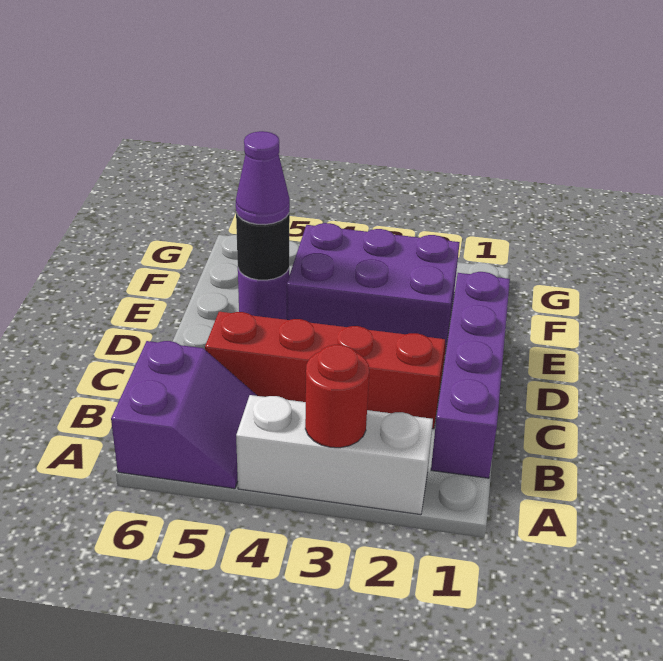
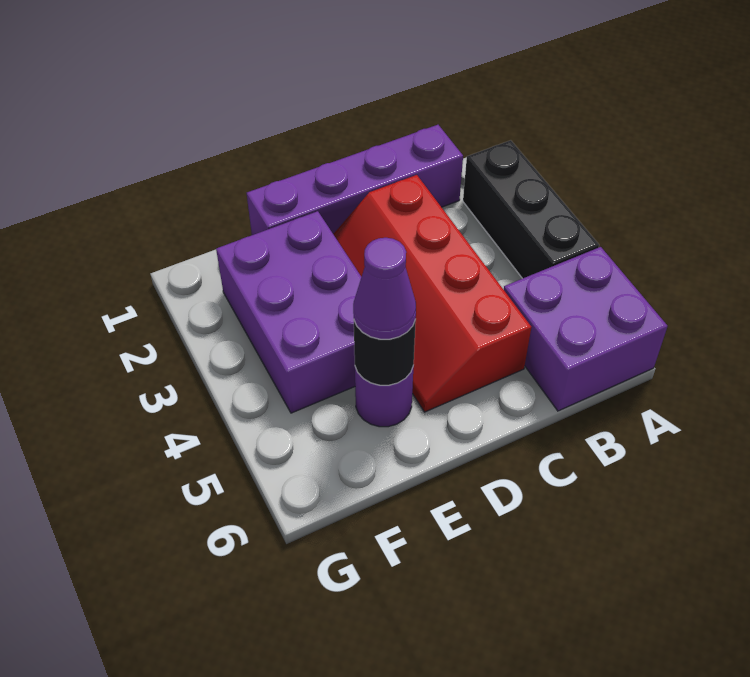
white brick A2:A4 level 1 -> black brick A2:A4 level 1
red round brick A3 level 2 -> none
purple slope A5:B6 level 1 top 6 -> purple brick A5:B6 level 1

